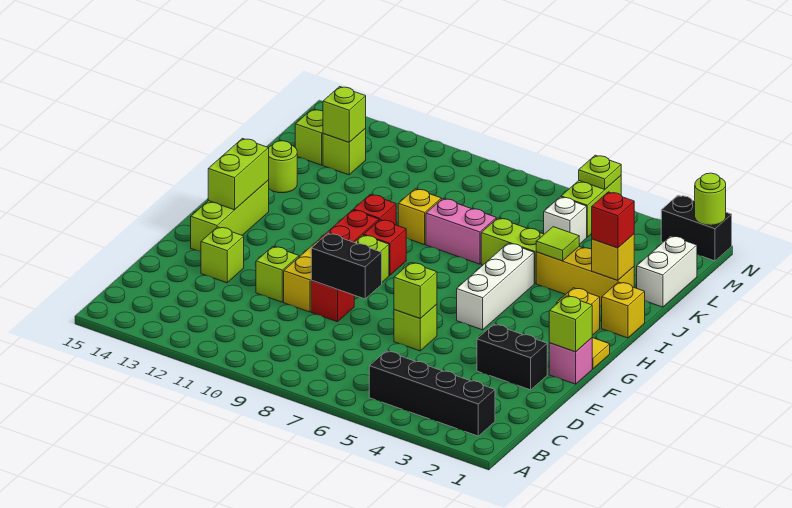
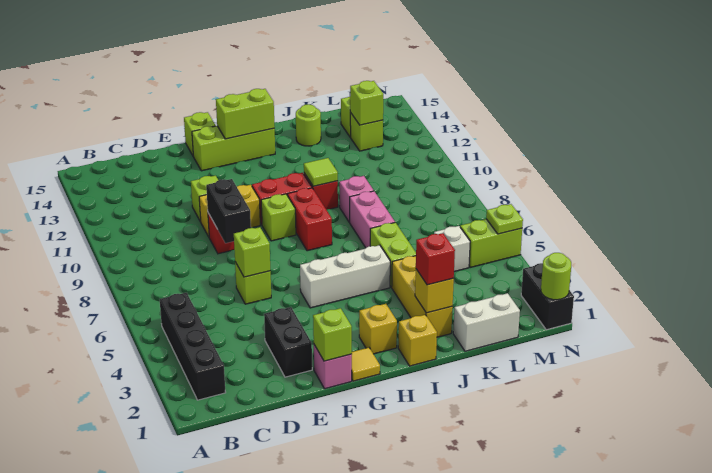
lime brick E13 level 1 -> lime brick F15 level 1
red brick H9 level 1 -> red brick H8:H9 level 1
lime tile J4 level 2 -> lime tile I10 level 2
yellow brick J9 level 1 -> pink brick J9 level 1

